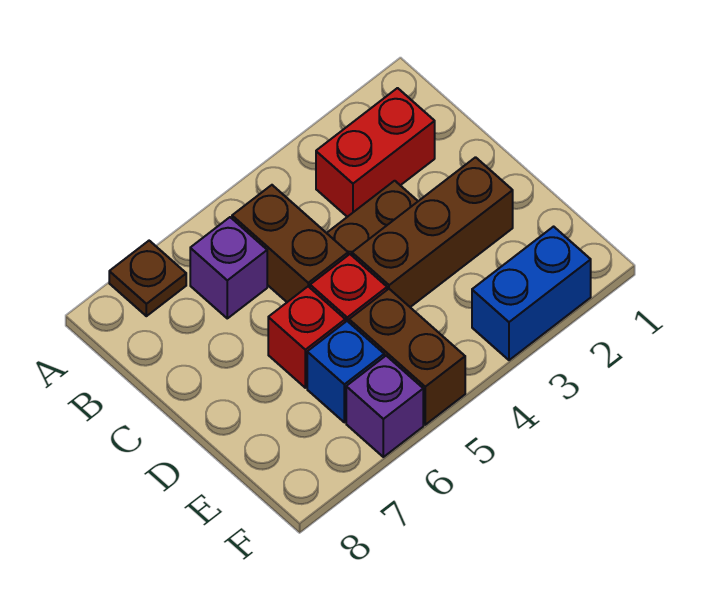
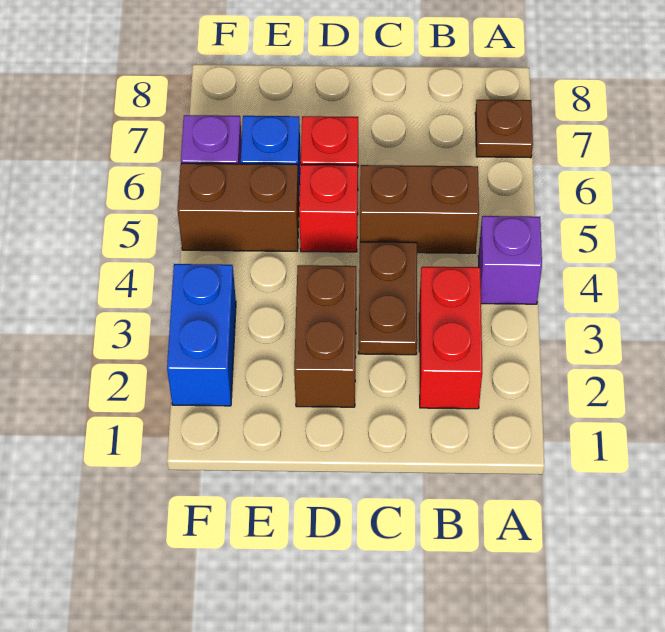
purple brick B6 level 1 -> purple brick A4 level 1
brown brick D2:D4 level 1 -> brown brick D2:D3 level 1

